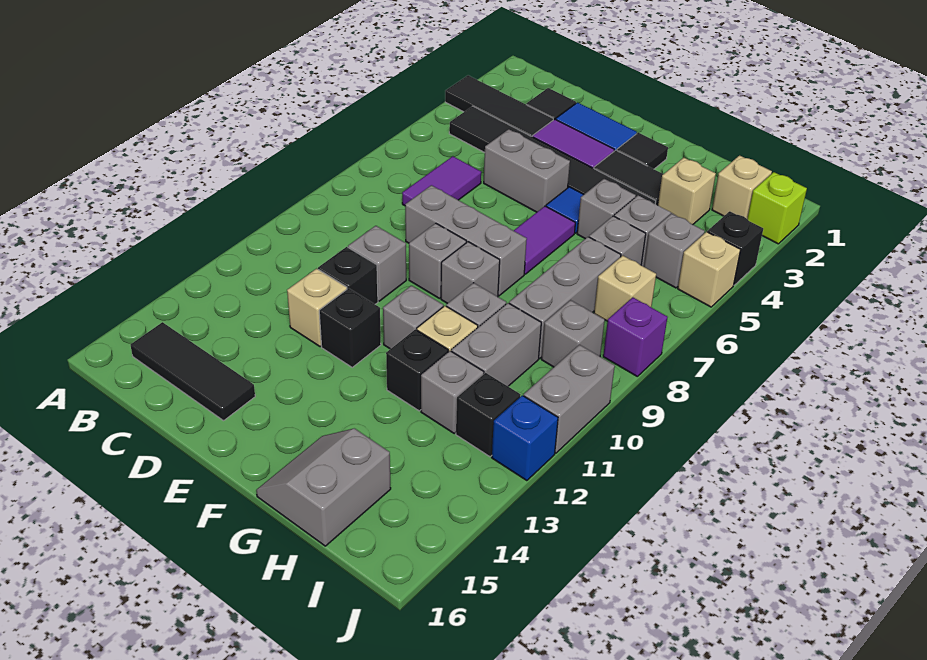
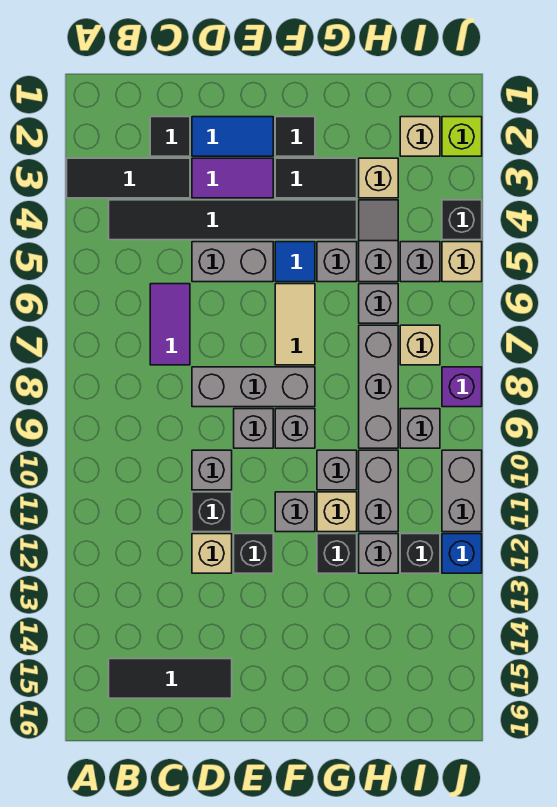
purple tile F6:F7 level 1 -> tan tile F6:F7 level 1
grey slope G15:H16 level 1 top H -> none

